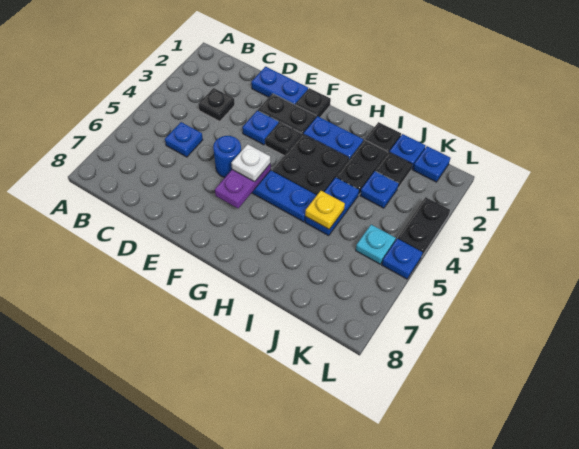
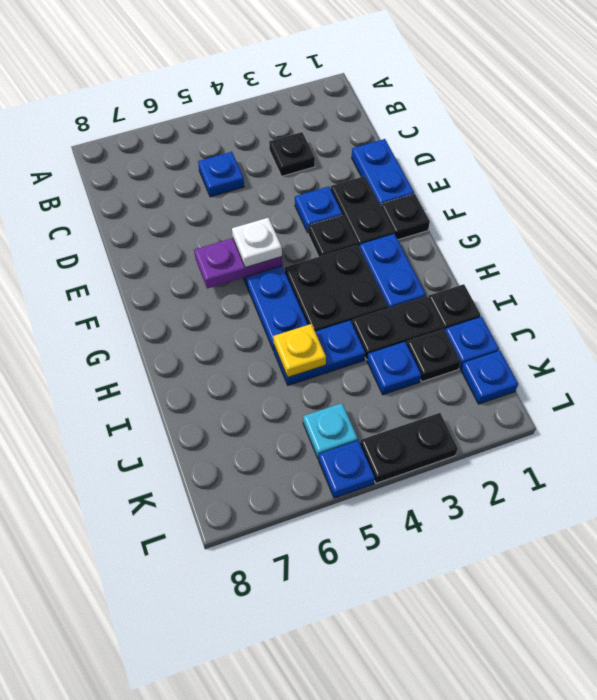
blue round brick E5 level 1 -> none

